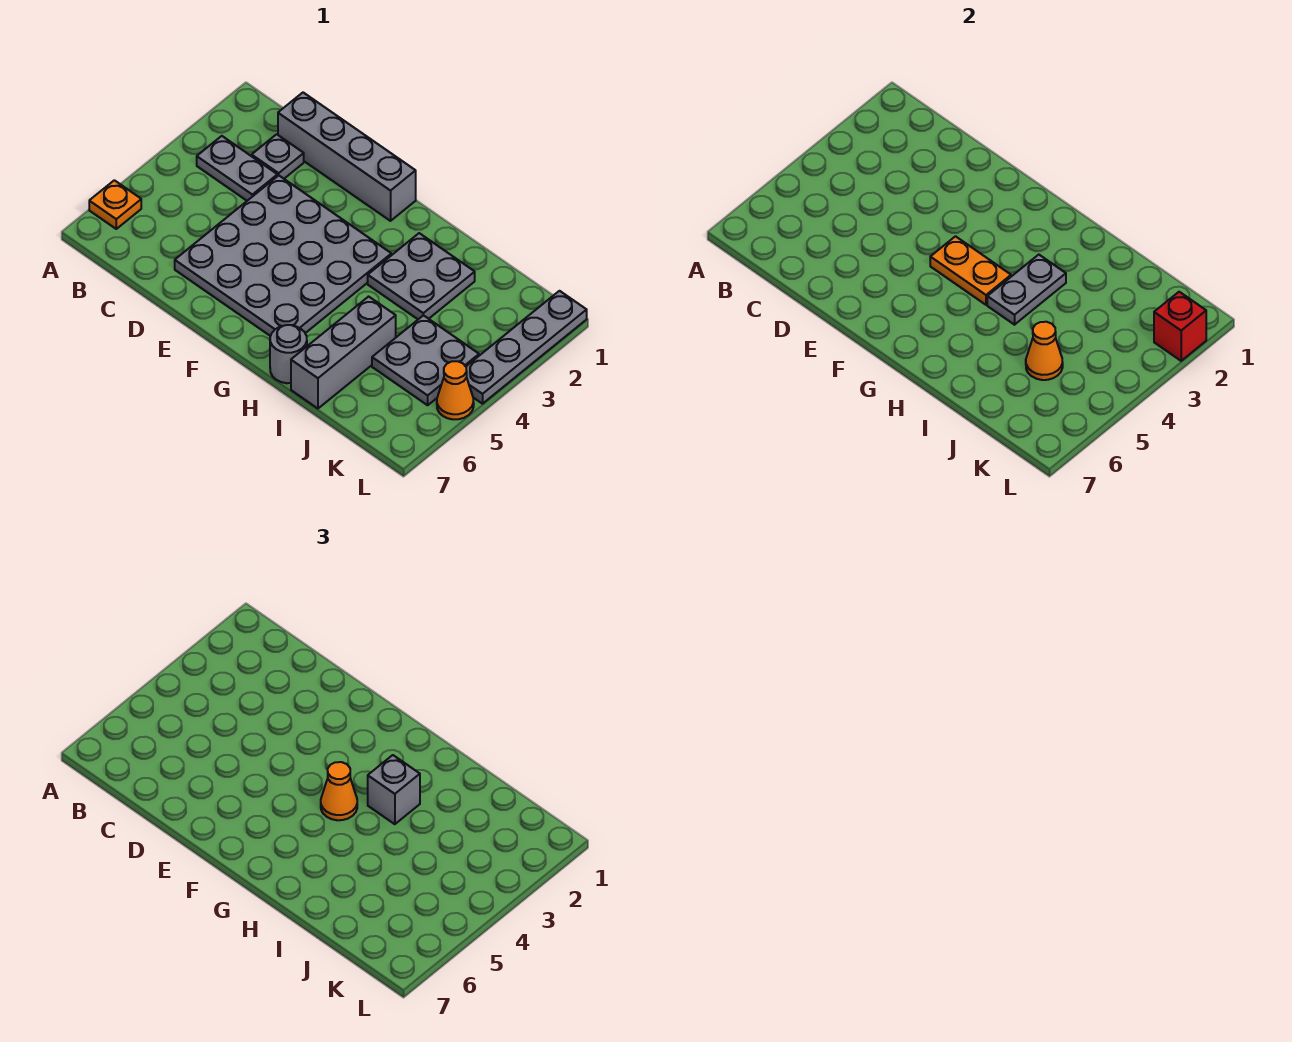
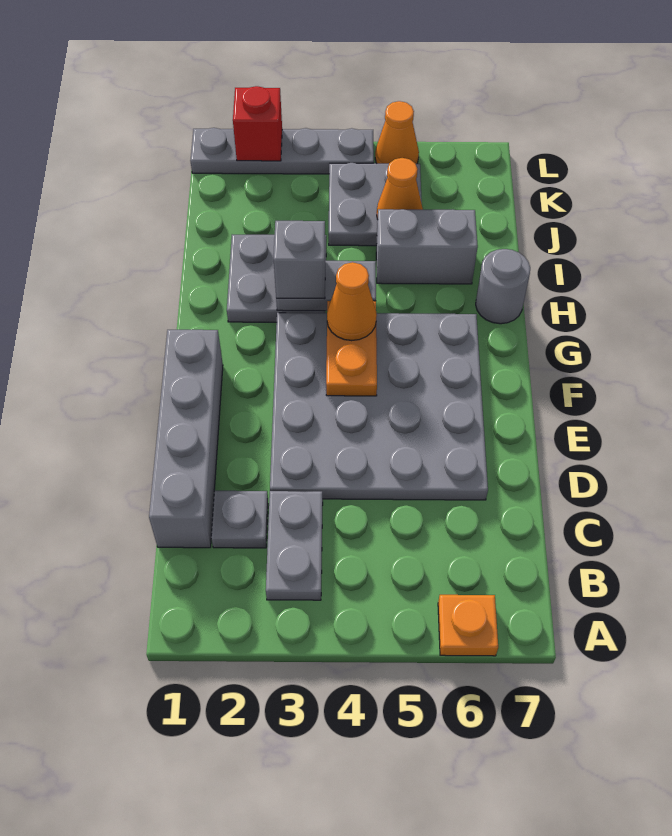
grey brick I5:I7 level 1 -> grey brick I5:I6 level 1

